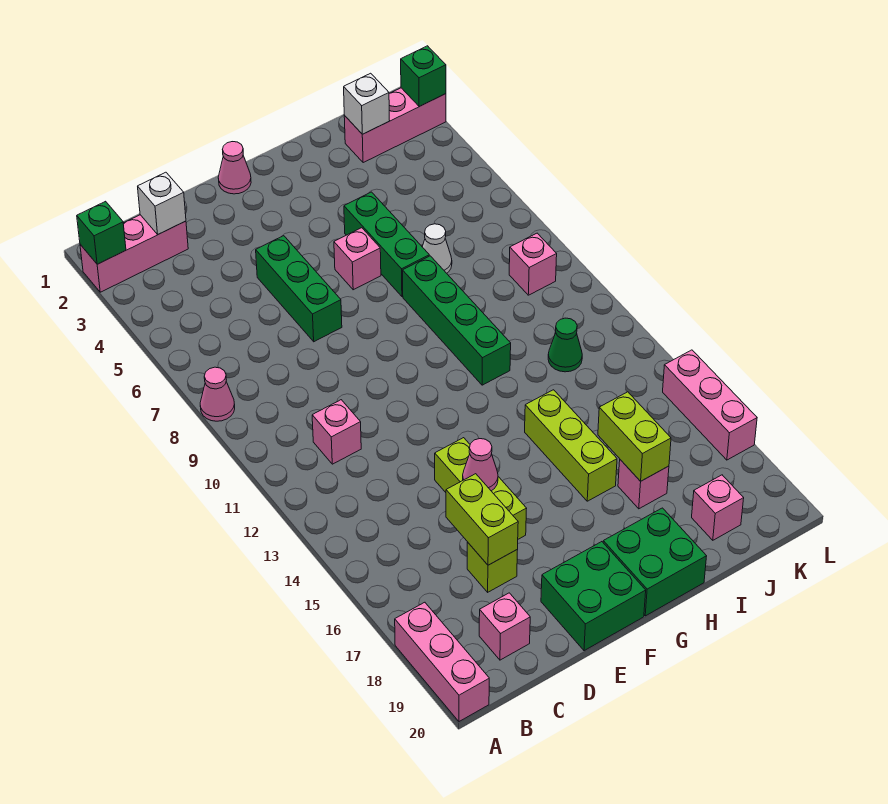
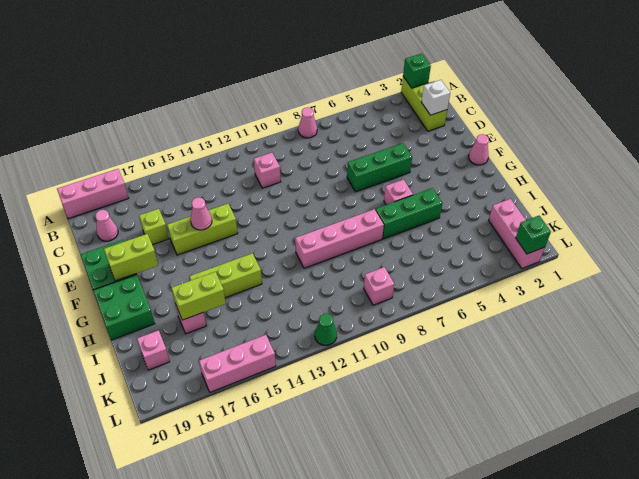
pink brick A2:C2 level 1 -> lime brick A2:C2 level 1
pink brick C19 level 1 -> pink cone C19 level 1
lime brick D16:D17 level 2 -> lime brick F18:F19 level 2
green brick H8:H11 level 1 -> pink brick H8:H11 level 1
white cone I7 level 1 -> none
white brick J2 level 2 -> none
green cone J12 level 1 -> green cone L12 level 1

